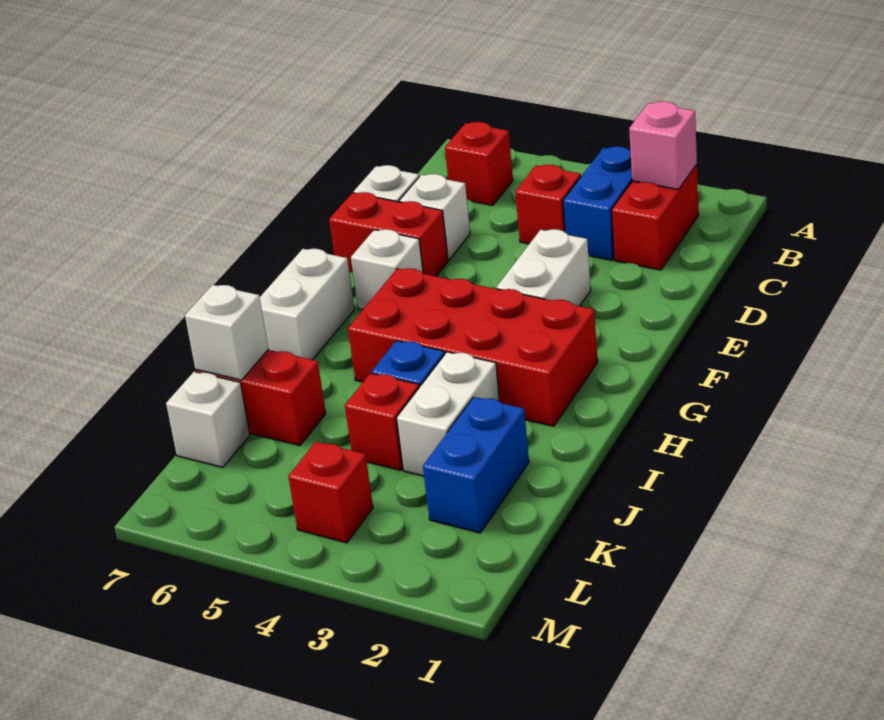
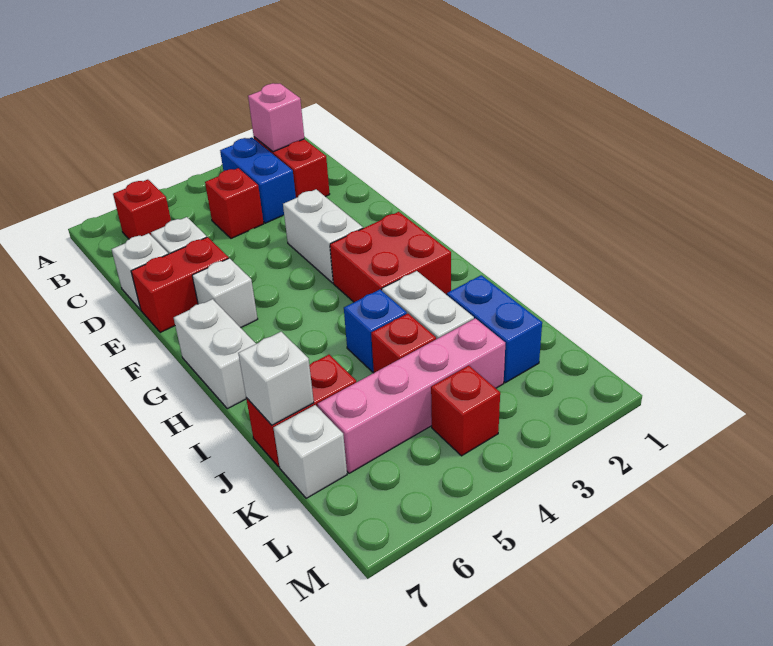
red brick G2:H5 level 1 -> red brick G2:H3 level 1
none -> pink brick K3:K6 level 1

